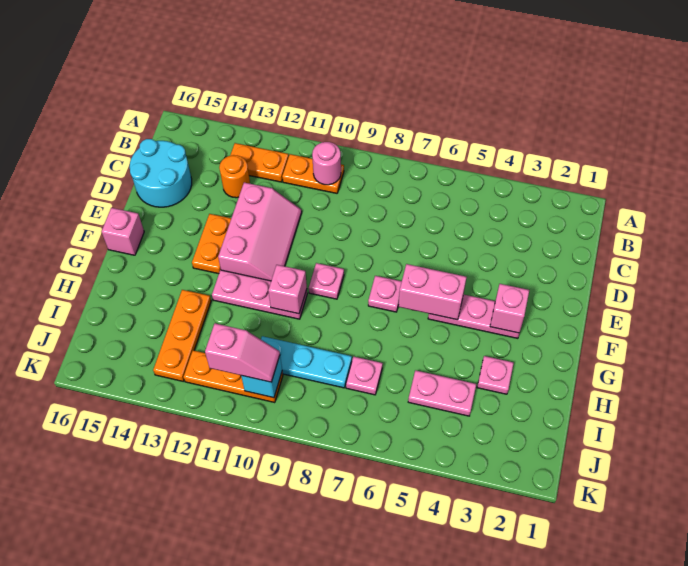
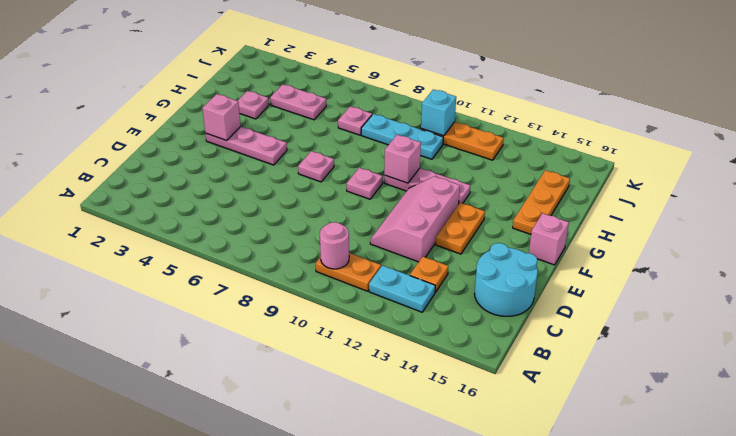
orange plate B12:B13 level 1 -> cyan plate B12:B13 level 1
orange round brick C13 level 1 -> orange plate C13 level 1
pink brick F5:F6 level 2 -> none
orange plate H13:J13 level 1 -> orange plate G15:I15 level 1
pink slope J10:J11 level 3 top 11 -> none

